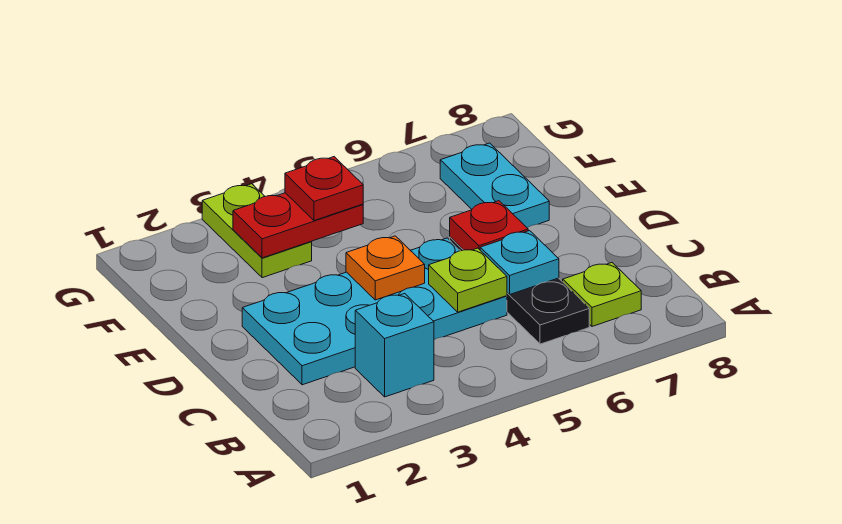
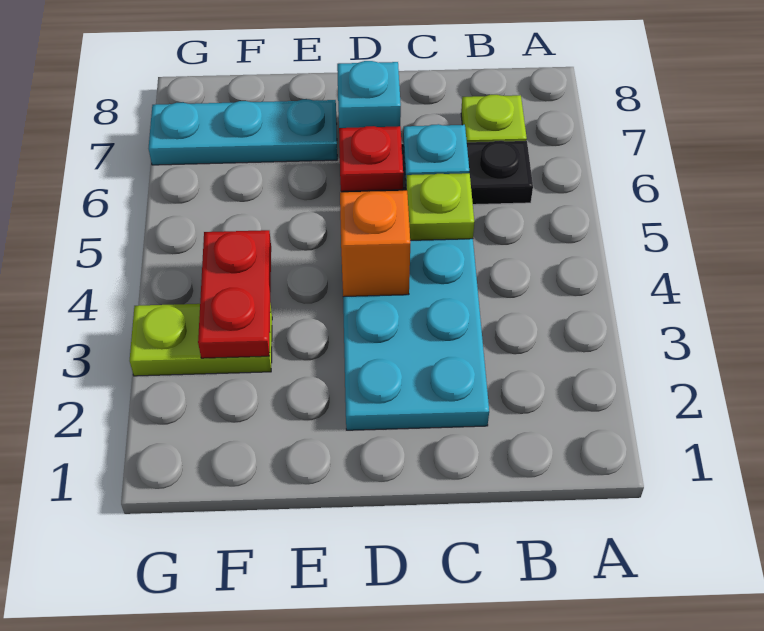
cyan brick B3 level 1 -> cyan brick D7 level 1
orange plate D4 level 2 -> orange brick D4 level 2
cyan plate E7:F7 level 1 -> cyan plate E7:G7 level 1
red plate F4 level 3 -> none

